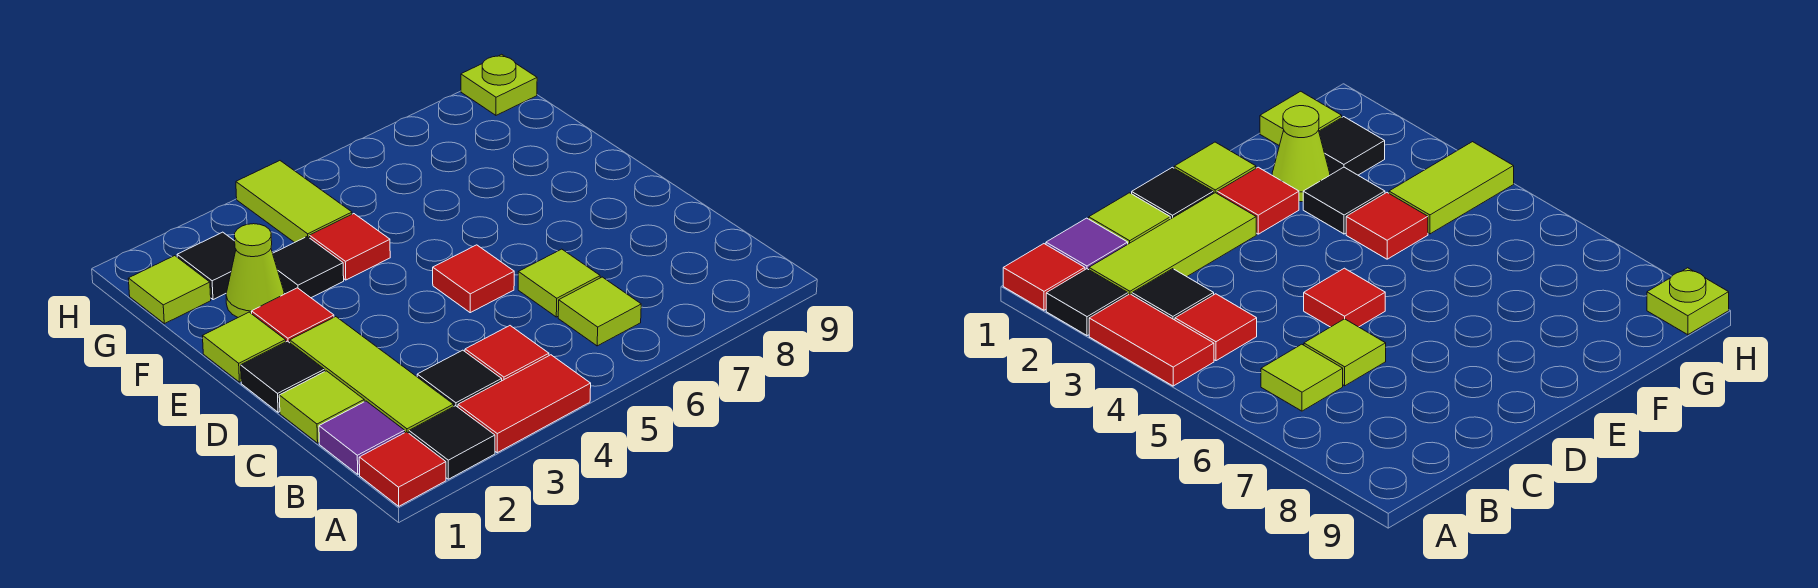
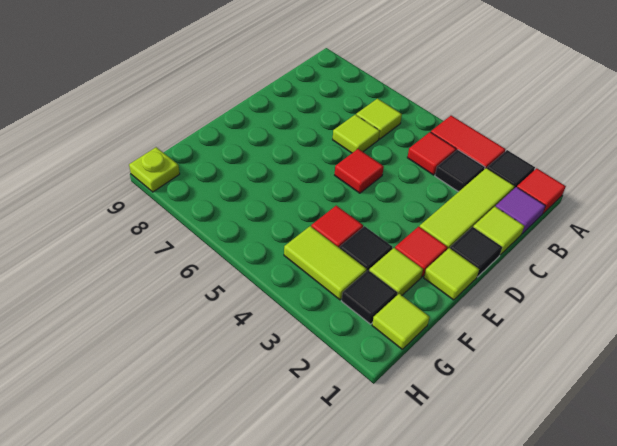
lime cone F2 level 1 -> lime tile F2 level 1
lime tile G4:H4 level 1 -> lime tile G3:G4 level 1

